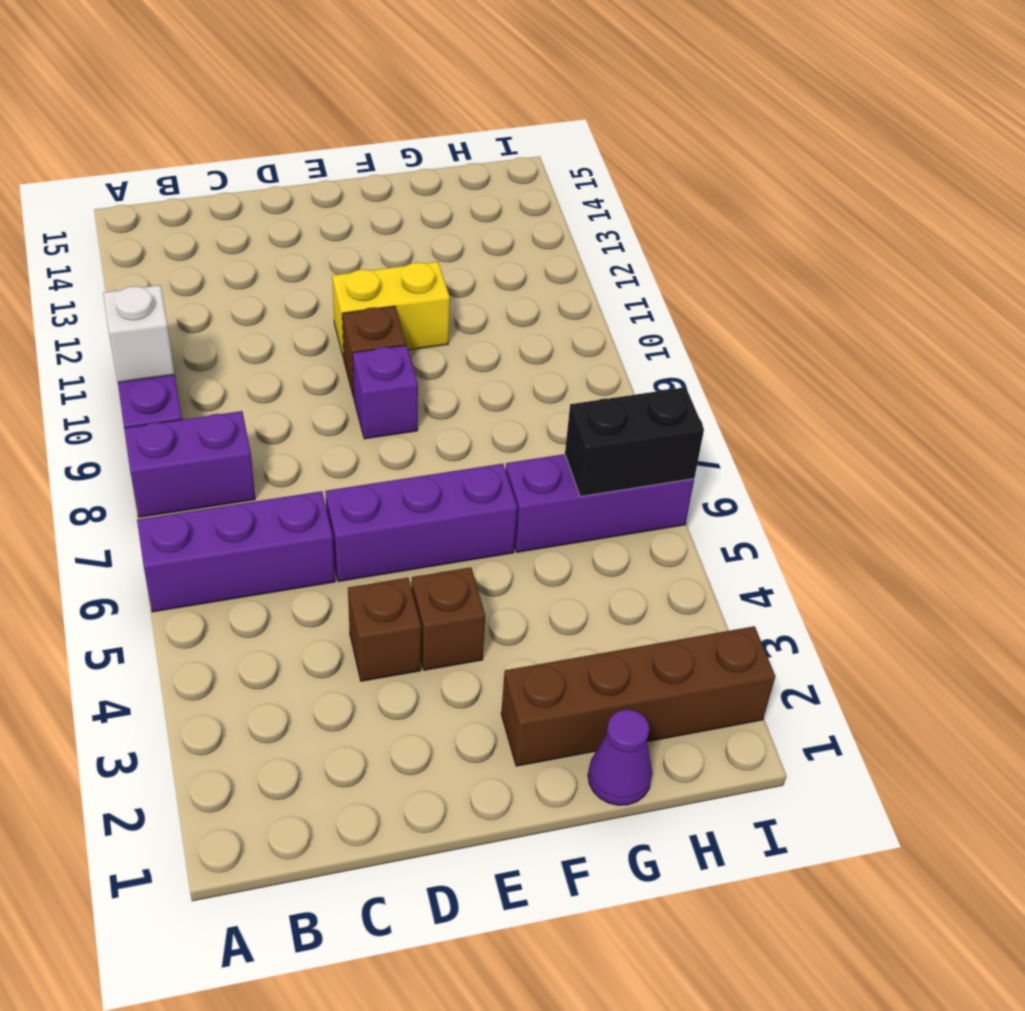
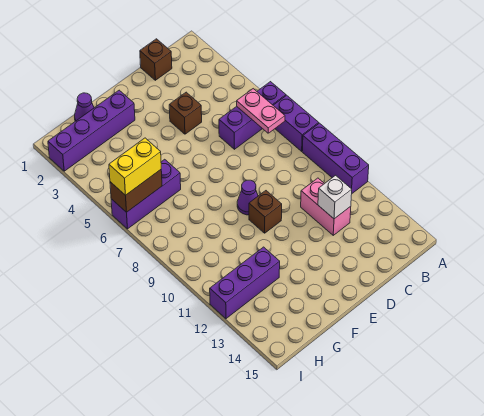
purple brick A8:B8 level 1 -> purple brick A7:A8 level 1
white brick A10 level 2 -> white brick C12 level 2
none -> pink plate B6:B7 level 2
none -> pink brick C11:C12 level 1
purple brick D6:F6 level 1 -> purple brick G12:I12 level 1
brown brick E4 level 1 -> brown brick C1 level 1
purple brick E9 level 1 -> purple cone E9 level 1
yellow brick E11:F11 level 1 -> yellow brick H6:I6 level 3
brown brick F2:I2 level 1 -> purple brick F2:I2 level 1
black brick H6:I6 level 2 -> brown brick H6:I6 level 2

